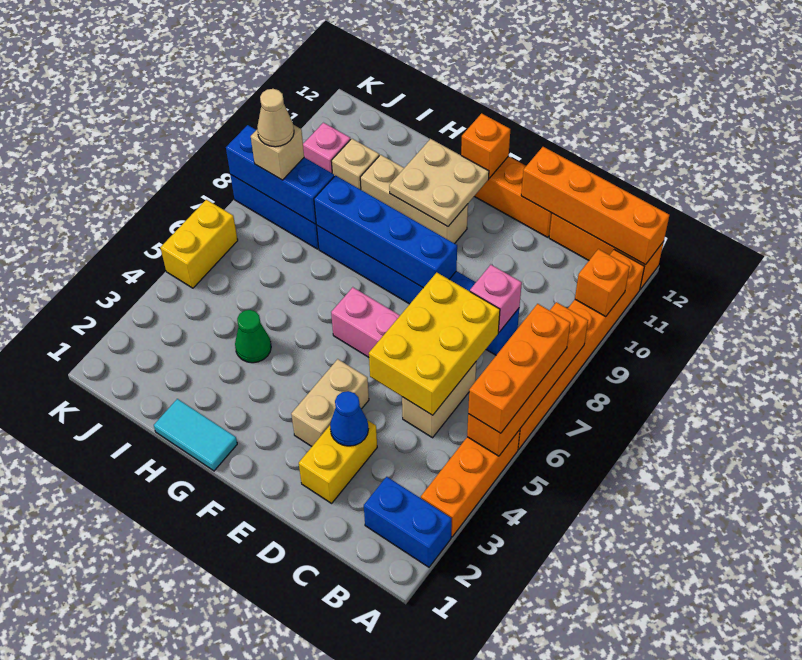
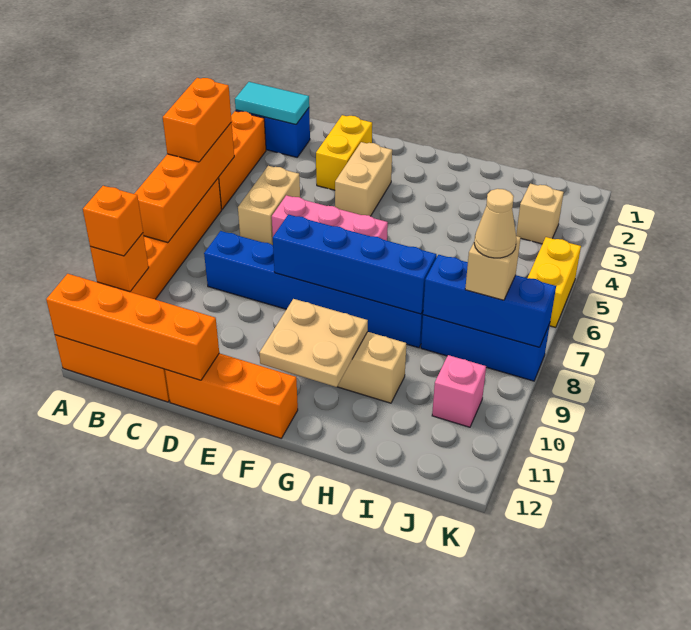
orange brick A5:A7 level 3 -> orange brick A5:A6 level 3
yellow brick C5:D7 level 2 -> none
pink brick C8 level 2 -> none
blue cone D3 level 2 -> none
orange brick F12 level 2 -> orange brick A10 level 3
cyan tile G1:H1 level 1 -> cyan tile A2:B2 level 2
green cone H4 level 1 -> none
tan brick I10 level 1 -> tan brick J3 level 1

